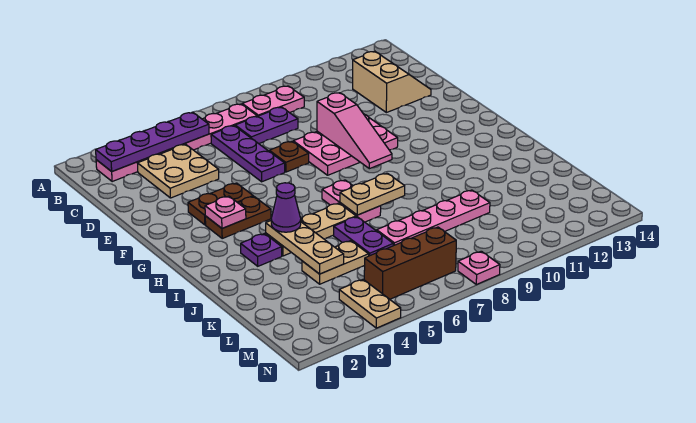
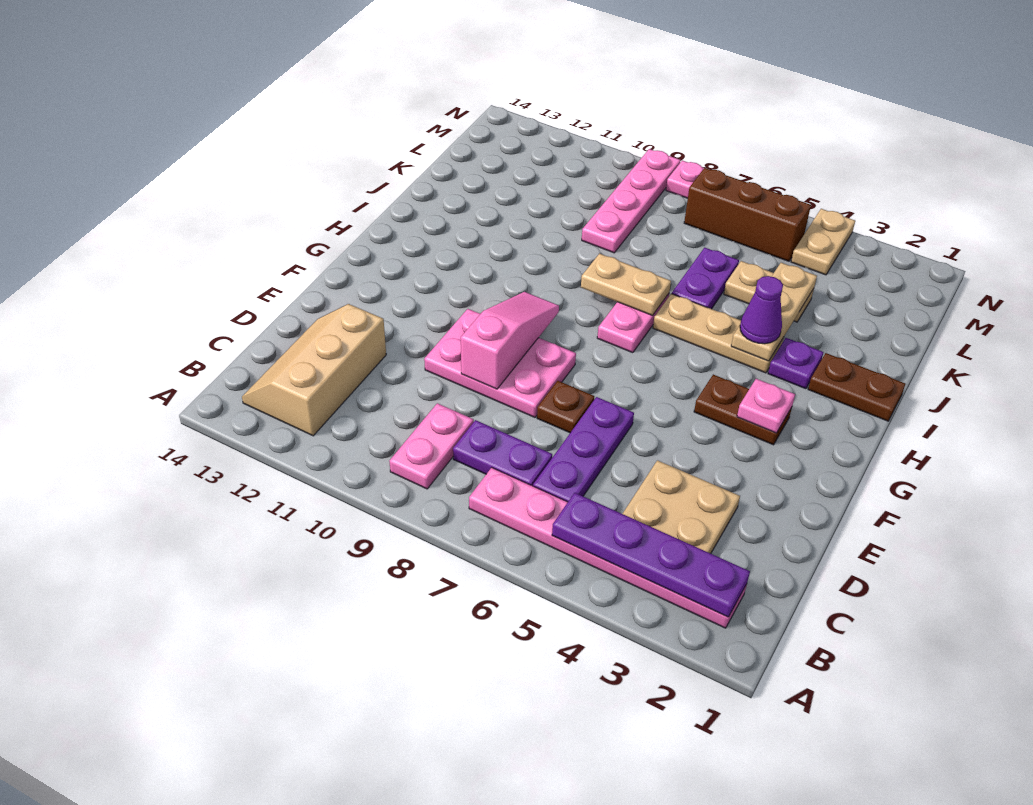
pink plate B8:B9 level 1 -> pink plate B9:C9 level 1
tan slope C12:D13 level 1 top 12 -> tan slope B12:D13 level 1 top 12
brown plate F3:F4 level 1 -> brown plate I1:I2 level 1
pink plate K7:K10 level 1 -> pink plate K9:N9 level 1

